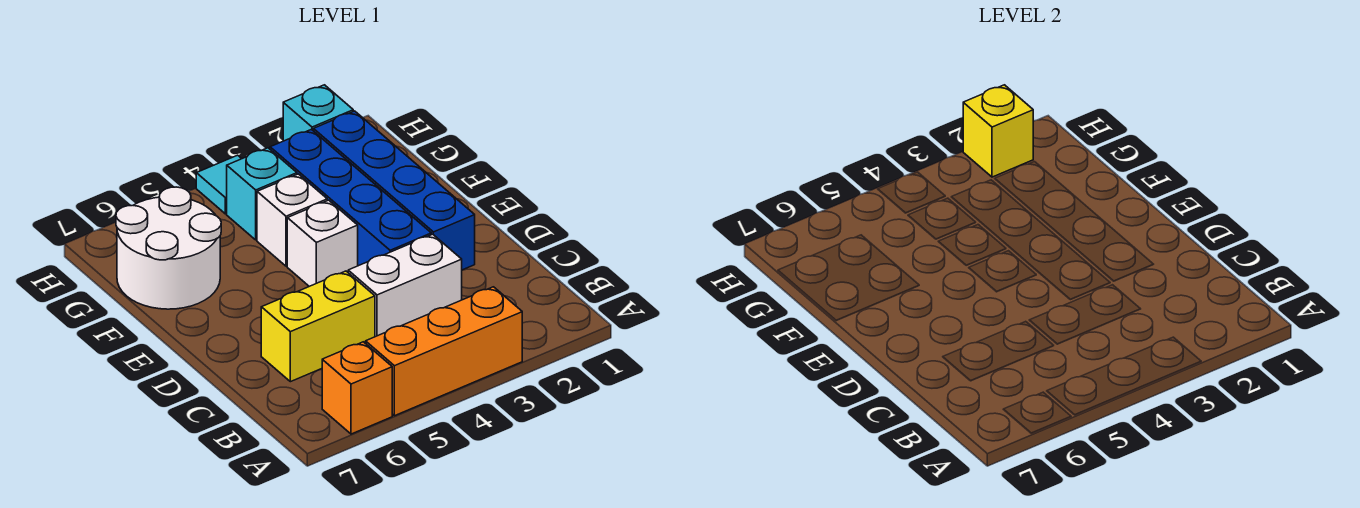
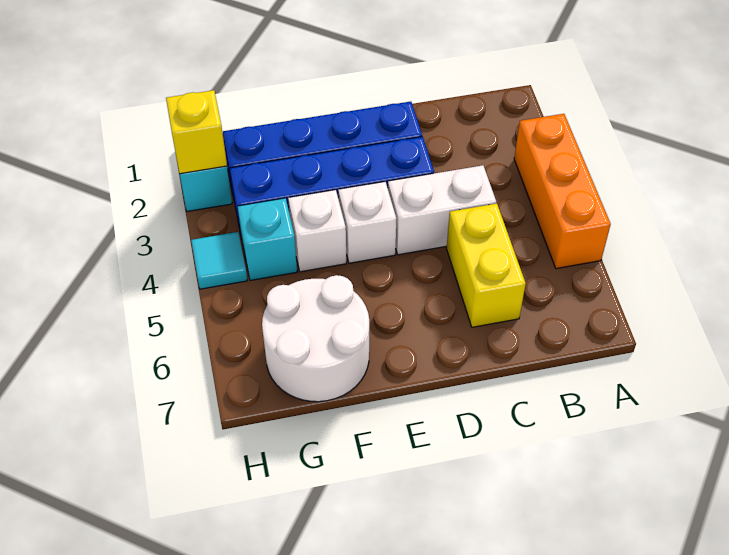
orange brick A6 level 1 -> none
white brick C3:C4 level 1 -> white brick C4:D4 level 1

